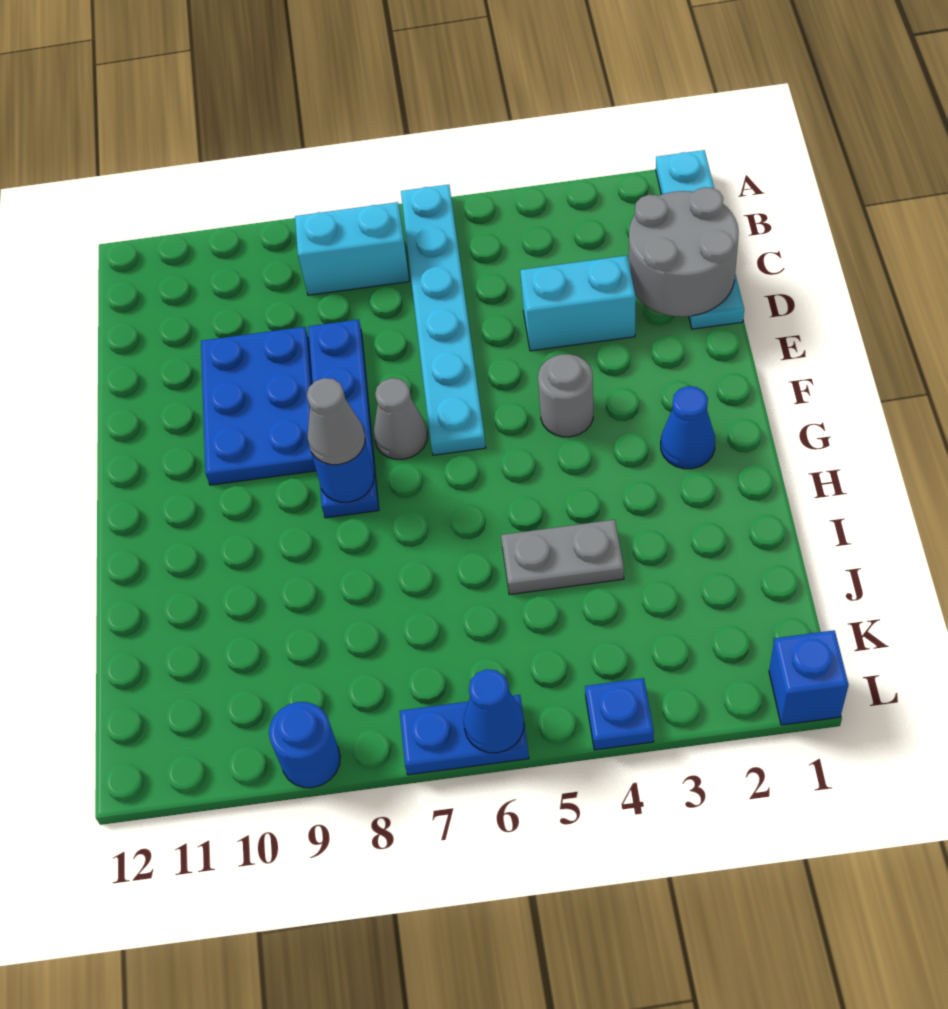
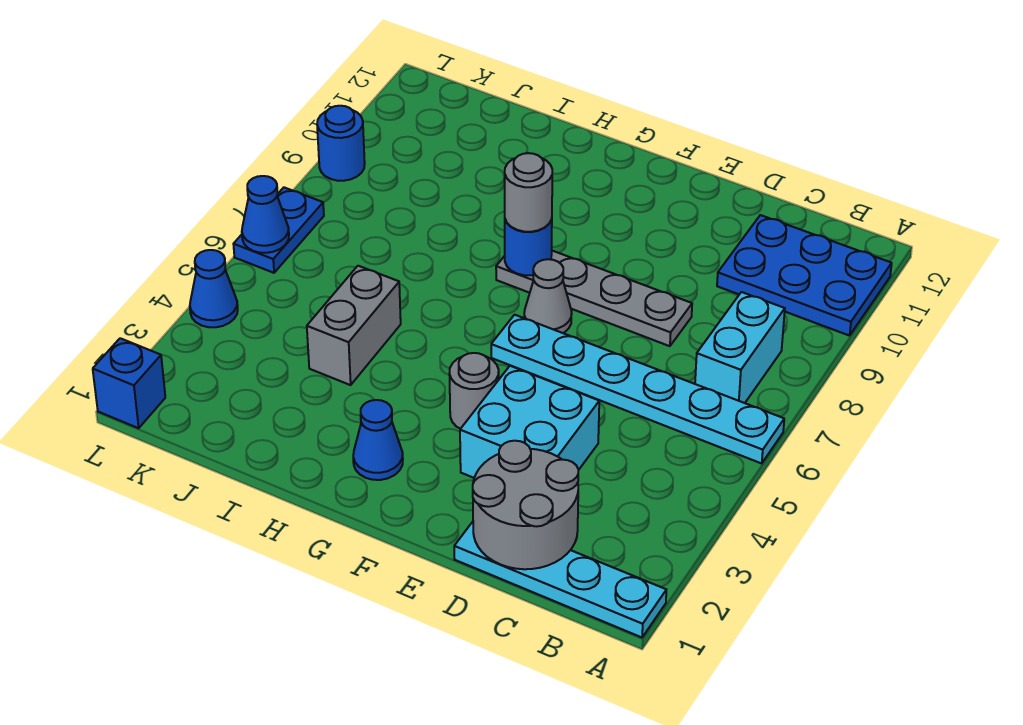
cyan brick D3:D4 level 1 -> cyan brick D3:E4 level 1
blue plate D8:G8 level 1 -> grey plate D8:G8 level 1
blue plate D9:F10 level 1 -> blue plate A10:C11 level 1
grey cone G8 level 3 -> grey round brick G8 level 3
grey plate I4:I5 level 1 -> grey brick I4:I5 level 1
blue plate L4 level 1 -> blue cone L4 level 1

